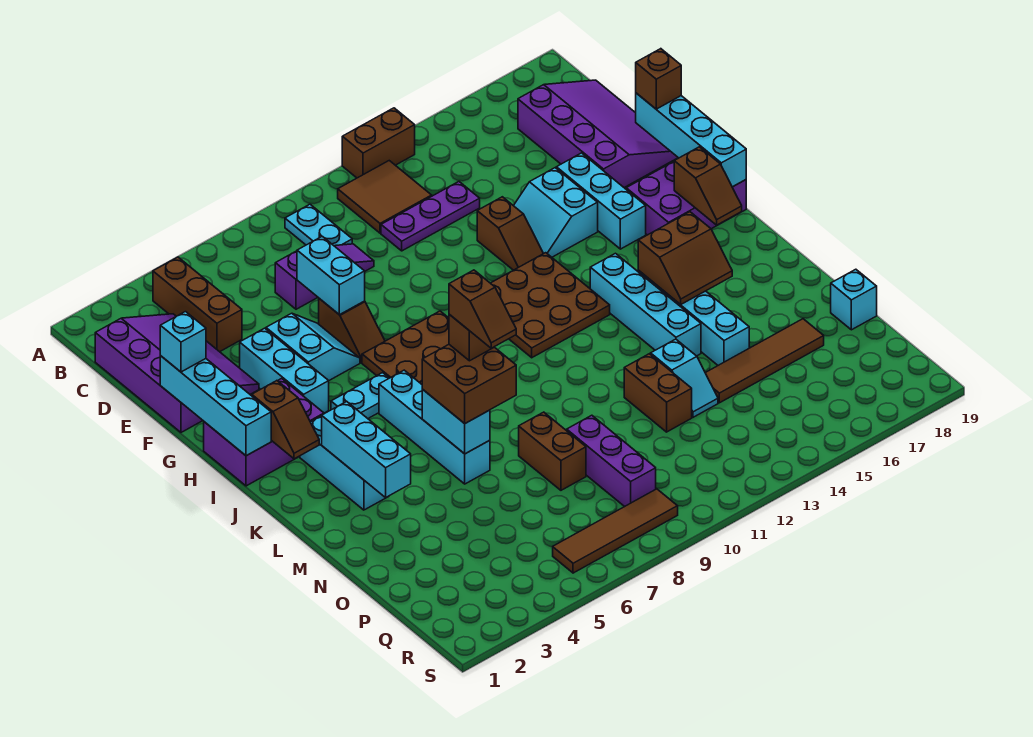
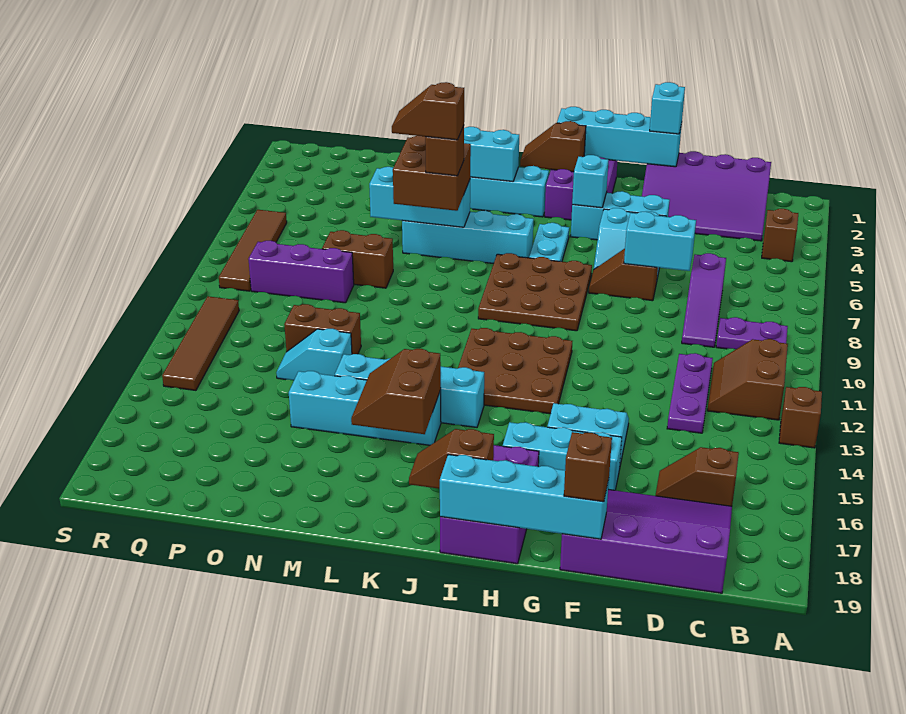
brown brick A12:A13 level 1 -> brown brick A13 level 1
brown brick B4:D4 level 1 -> brown brick B4 level 1
cyan plate B9:C9 level 1 -> purple plate B9:C9 level 1
brown tile B11:C12 level 1 -> brown slope B11:C12 level 1 top B
purple slope C17:F19 level 1 top 17 -> purple slope C17:F19 level 1 top 19
brown slope F13:G13 level 1 top F -> brown slope C16:D16 level 1 top C
cyan brick L6:M6 level 2 -> cyan brick L6:N6 level 2
brown tile O14:O17 level 1 -> brown tile R11:R14 level 1
cyan brick O19 level 1 -> cyan brick H4 level 2

